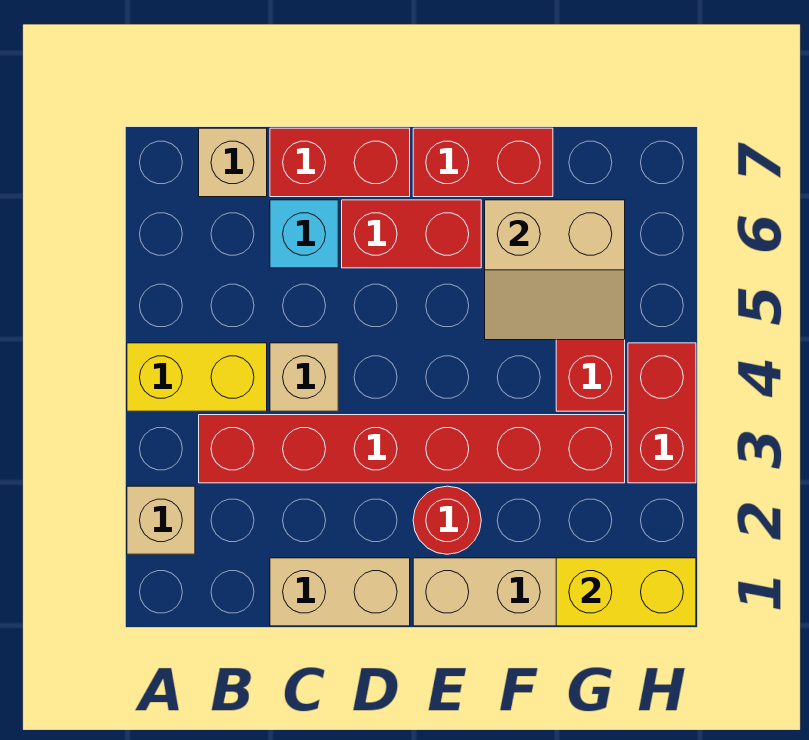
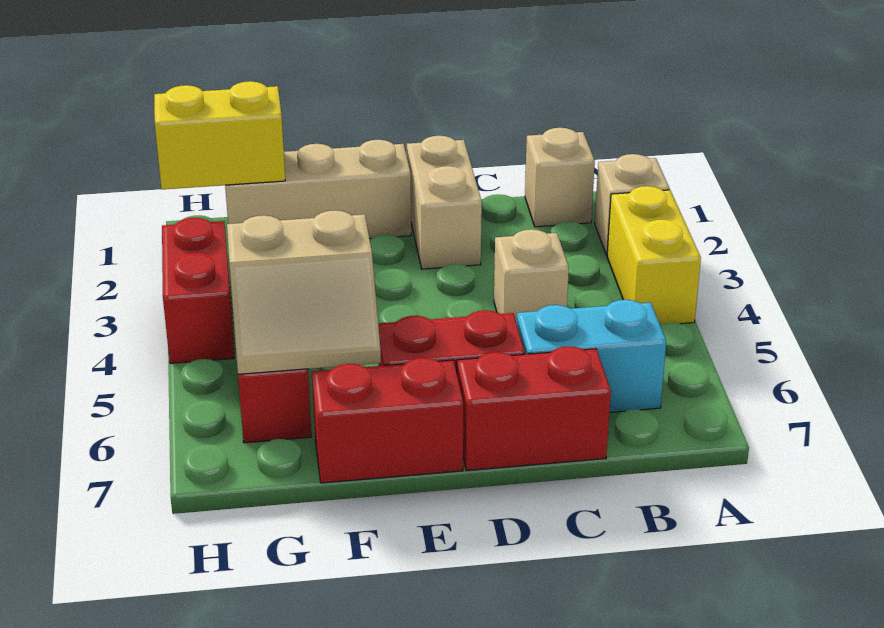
yellow brick A4:B4 level 1 -> yellow brick A3:A4 level 1
red brick B3:G3 level 1 -> none
tan brick B7 level 1 -> tan brick B1 level 1
tan brick C1:D1 level 1 -> tan brick D1:D2 level 1
cyan brick C6 level 1 -> cyan brick B6:C6 level 1
red round brick E2 level 1 -> none
tan slope F5:G6 level 2 top 6 -> tan slope F5:G6 level 2 top 5

